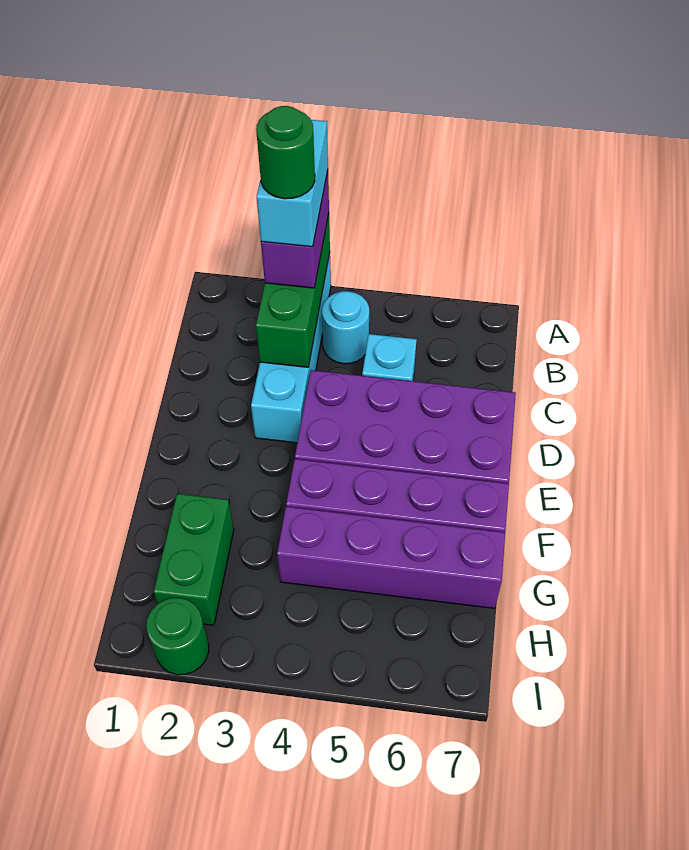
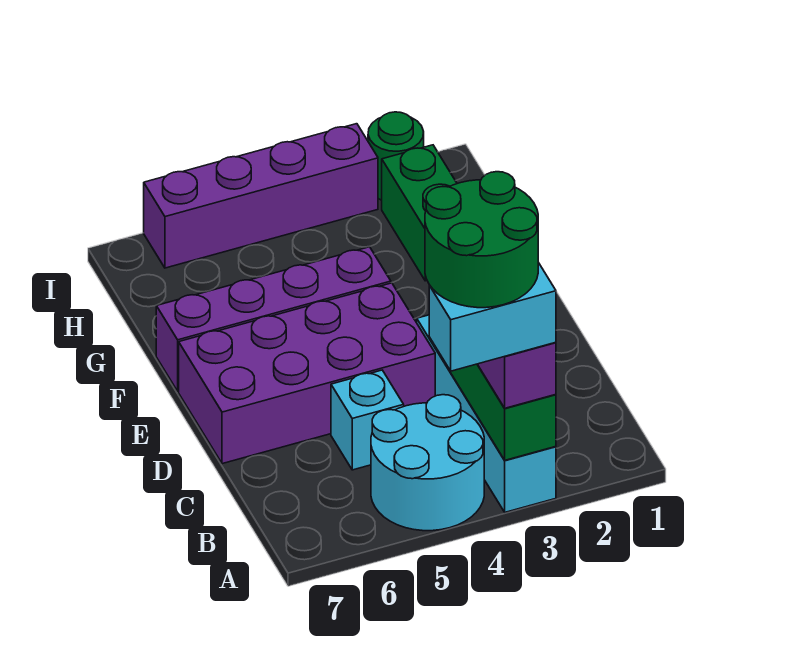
cyan brick A3:B3 level 4 -> cyan brick A3:A4 level 4
green round brick B3 level 5 -> green round brick A3:B4 level 5
cyan round brick B4 level 1 -> cyan round brick A4:B5 level 1
purple brick G4:G7 level 1 -> purple brick I3:I6 level 1

